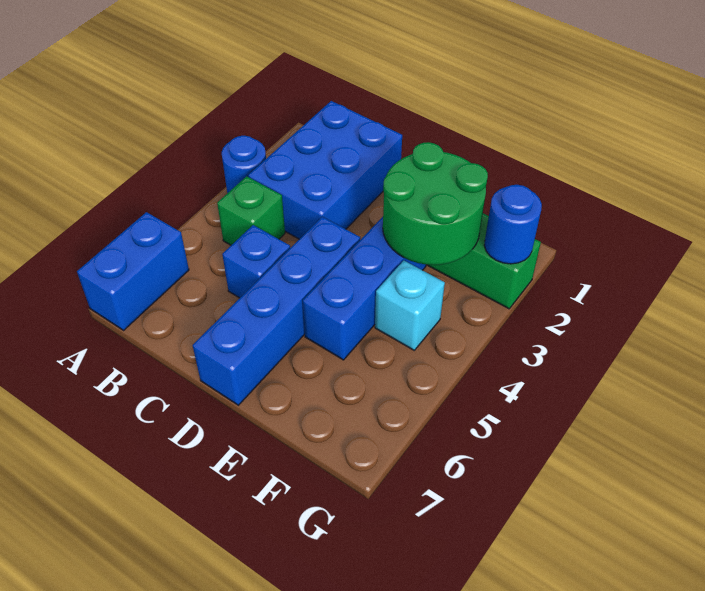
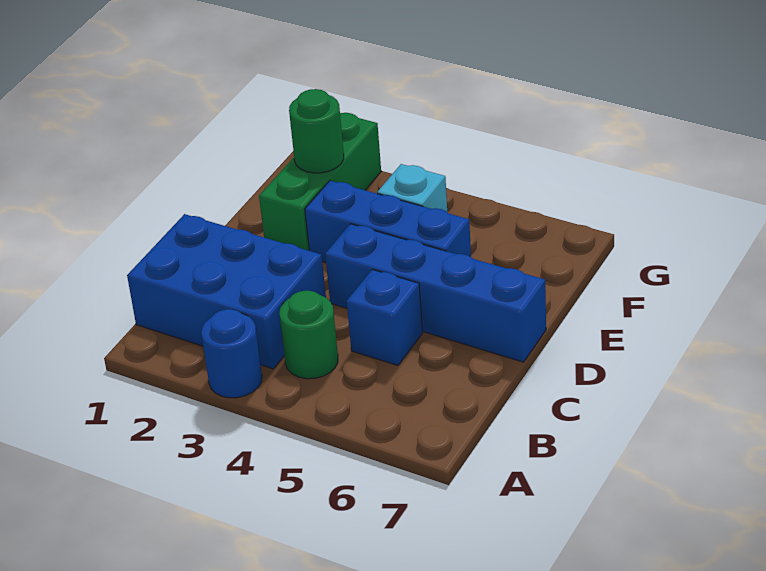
blue brick A6:A7 level 1 -> none
green brick B4 level 1 -> green round brick B4 level 1
green round brick E2:F3 level 2 -> green round brick F2 level 2
blue round brick G2 level 2 -> none

